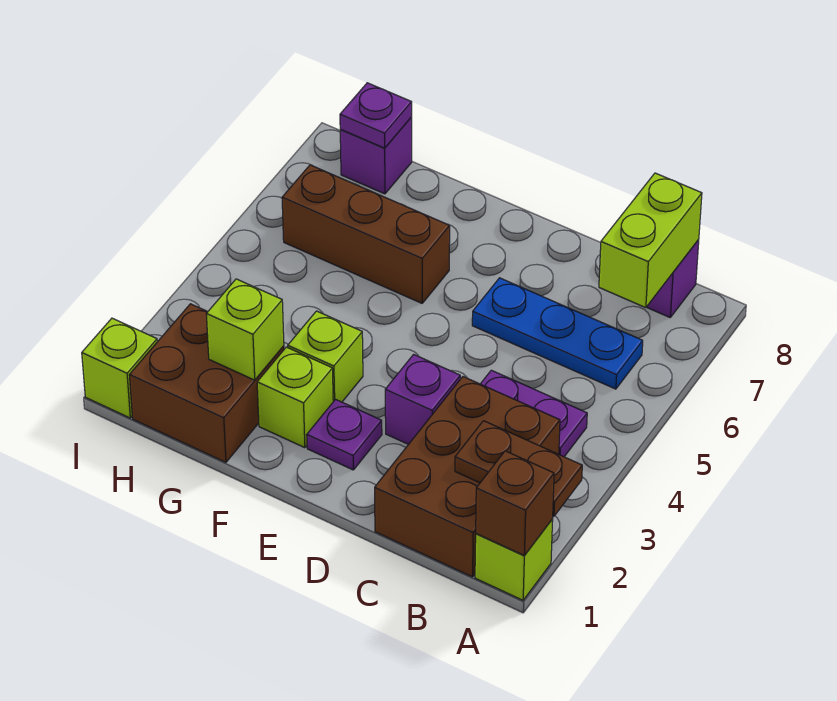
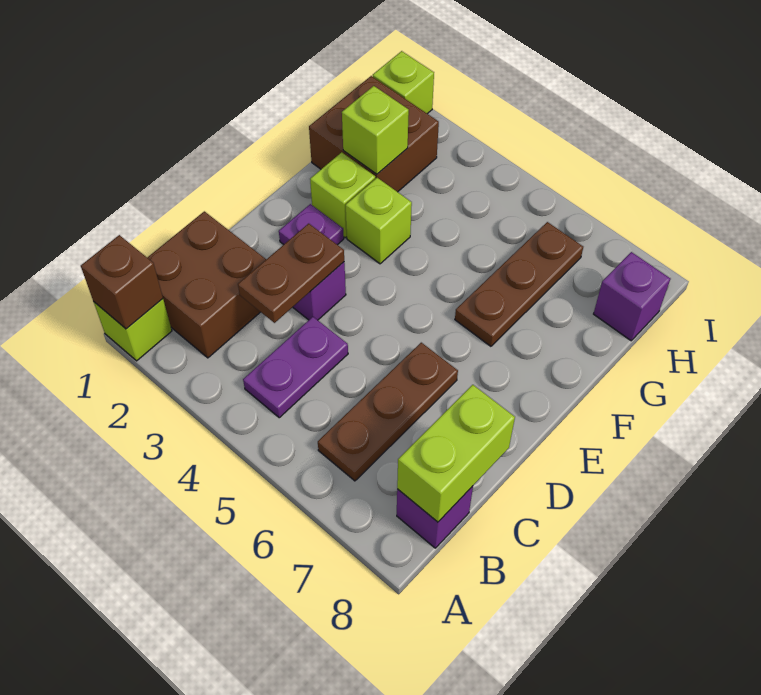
brown plate A2:B2 level 2 -> brown plate C3:D3 level 2
brown brick B1:C3 level 1 -> brown brick B1:C2 level 1
blue plate B6:D6 level 1 -> brown plate B6:D6 level 1
lime brick B7:B8 level 2 -> lime brick B8:C8 level 2
brown brick F6:H6 level 1 -> brown plate F6:H6 level 1
purple plate H8 level 2 -> none

